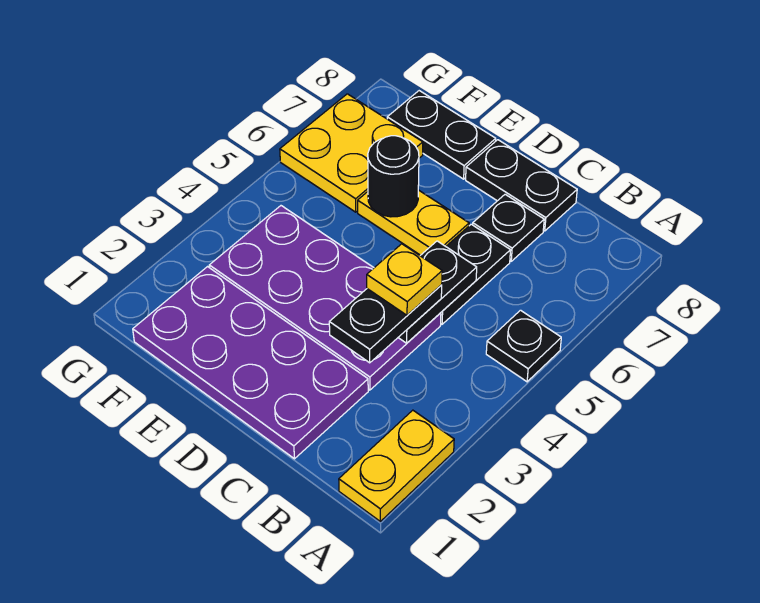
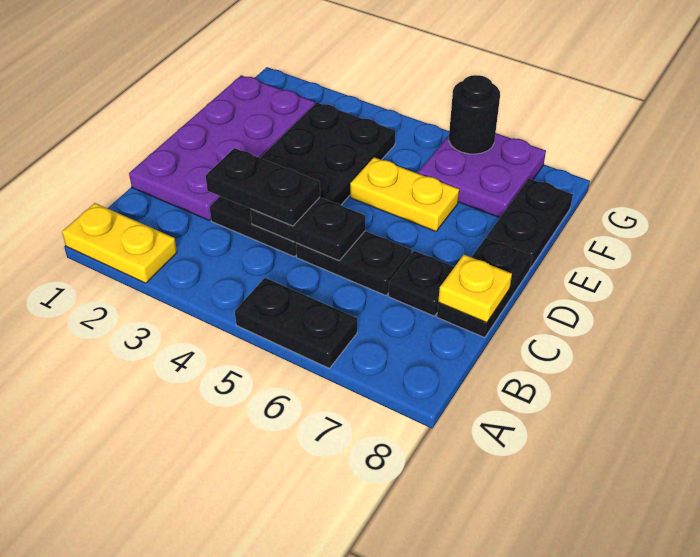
black plate A5 level 1 -> black plate A5:A6 level 1
purple plate C3:F4 level 1 -> black plate C3:F4 level 1
yellow plate C4 level 4 -> yellow plate C8 level 2
yellow plate D6:E6 level 1 -> yellow plate E5:E6 level 1
black round brick E6 level 2 -> black round brick G6 level 2
yellow plate F6:G7 level 1 -> purple plate F6:G7 level 1

